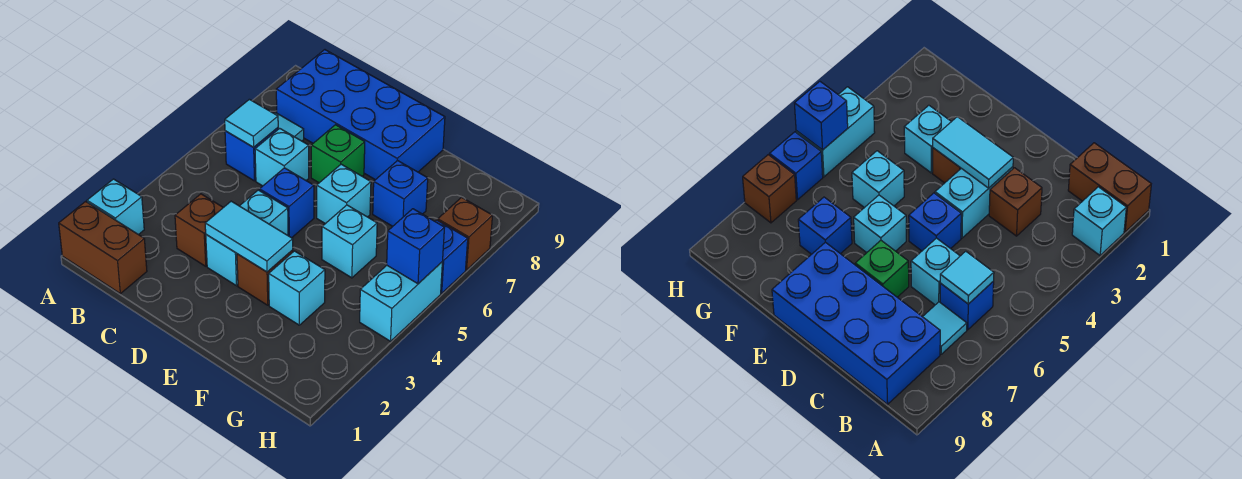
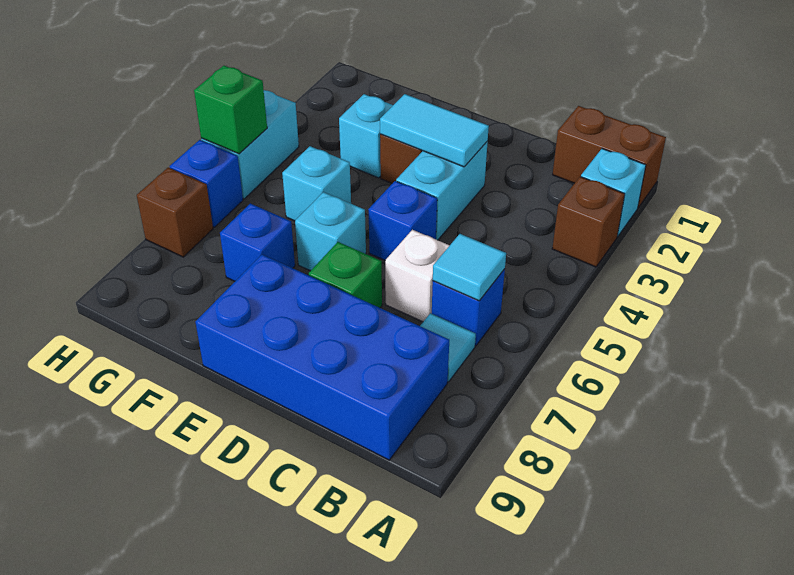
brown brick C3 level 1 -> brown brick A3 level 1
cyan brick C6 level 1 -> white brick C6 level 1
blue brick H5 level 2 -> green brick H5 level 2

